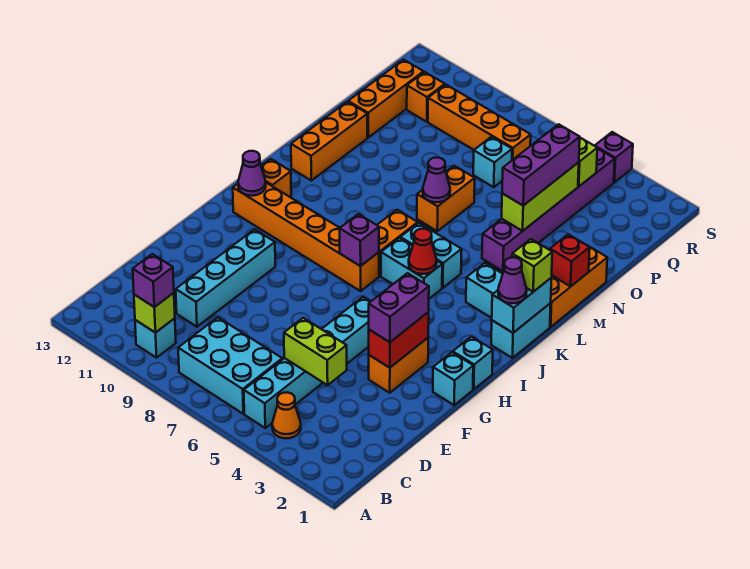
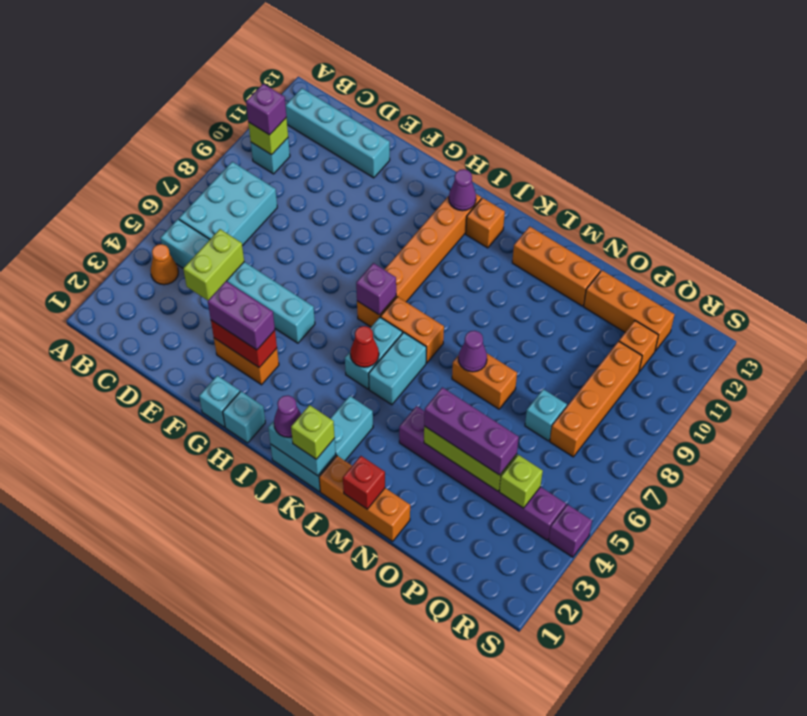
cyan brick D10:G10 level 1 -> cyan brick B12:E12 level 1

